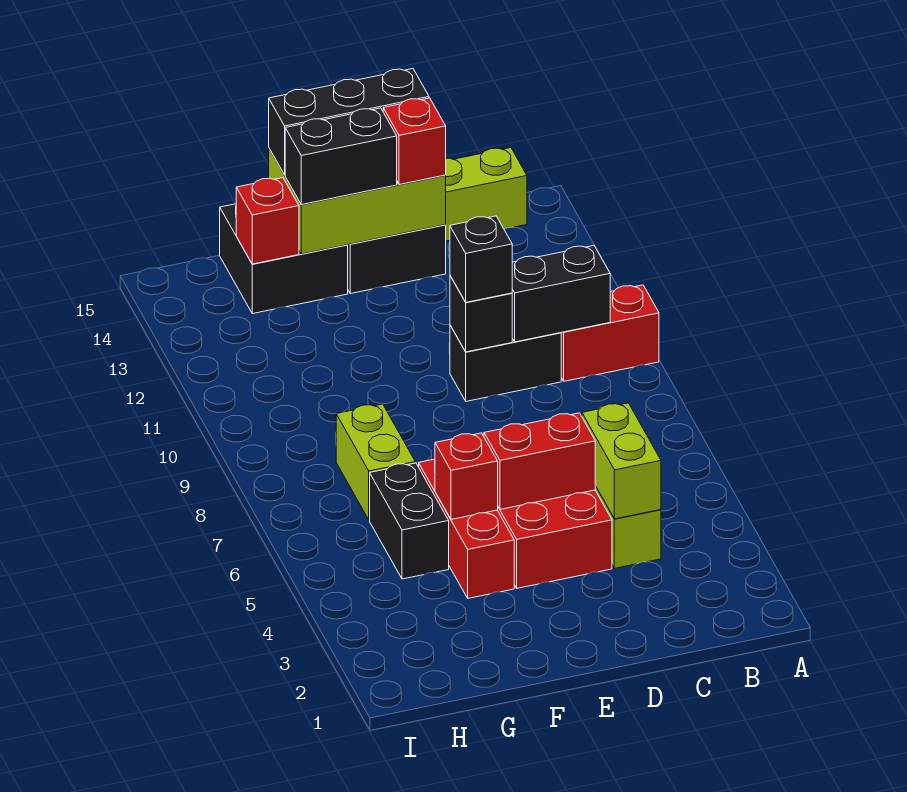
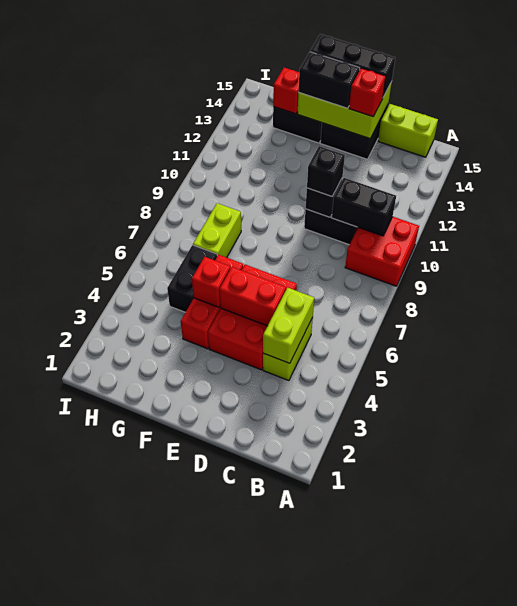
red brick A10:B10 level 1 -> red brick A9:B10 level 1

